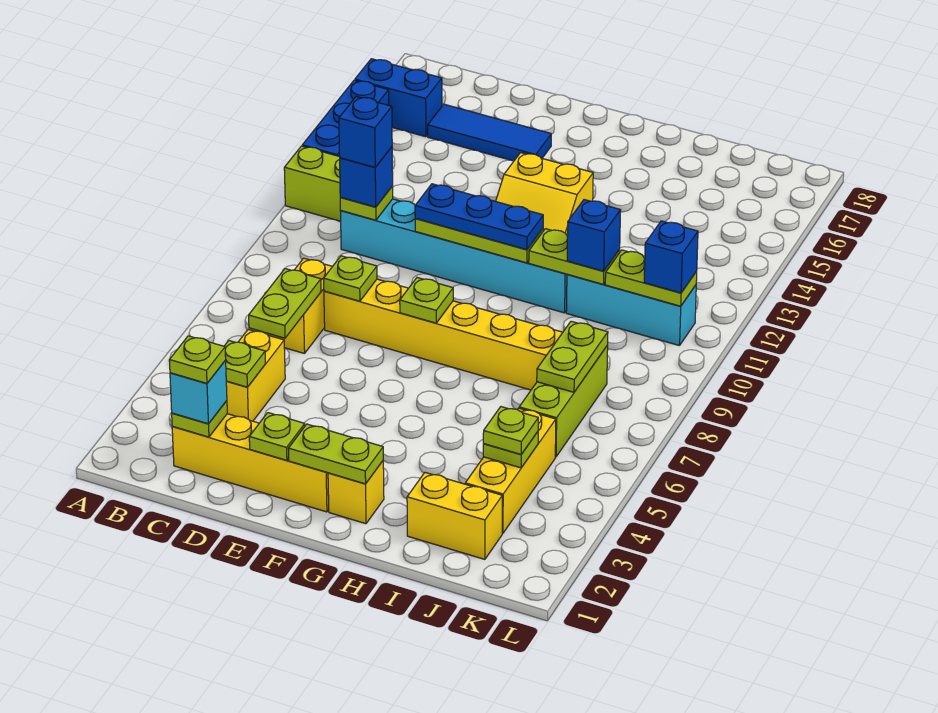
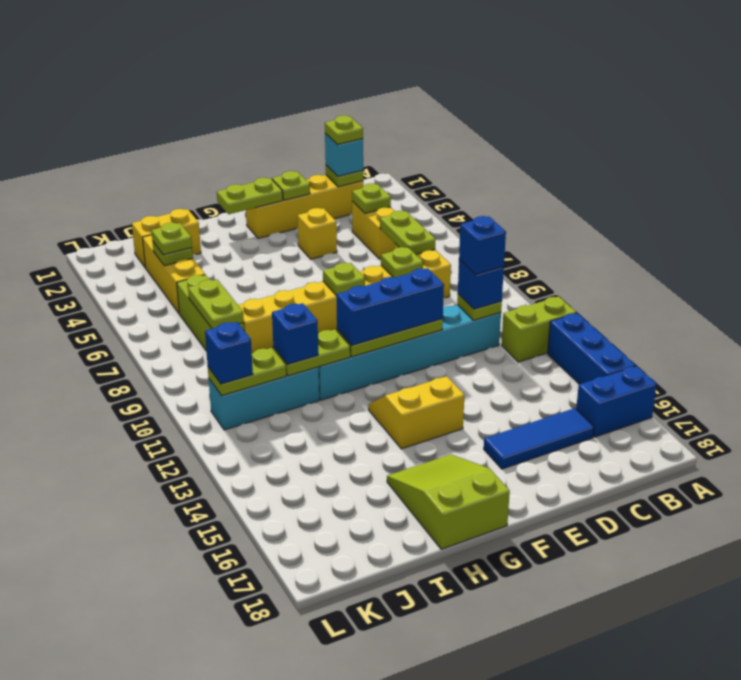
blue plate E11:G11 level 3 -> blue brick E11:G11 level 3
yellow brick G2 level 1 -> yellow brick E4 level 1
none -> lime slope G16:H18 level 1 top 18

